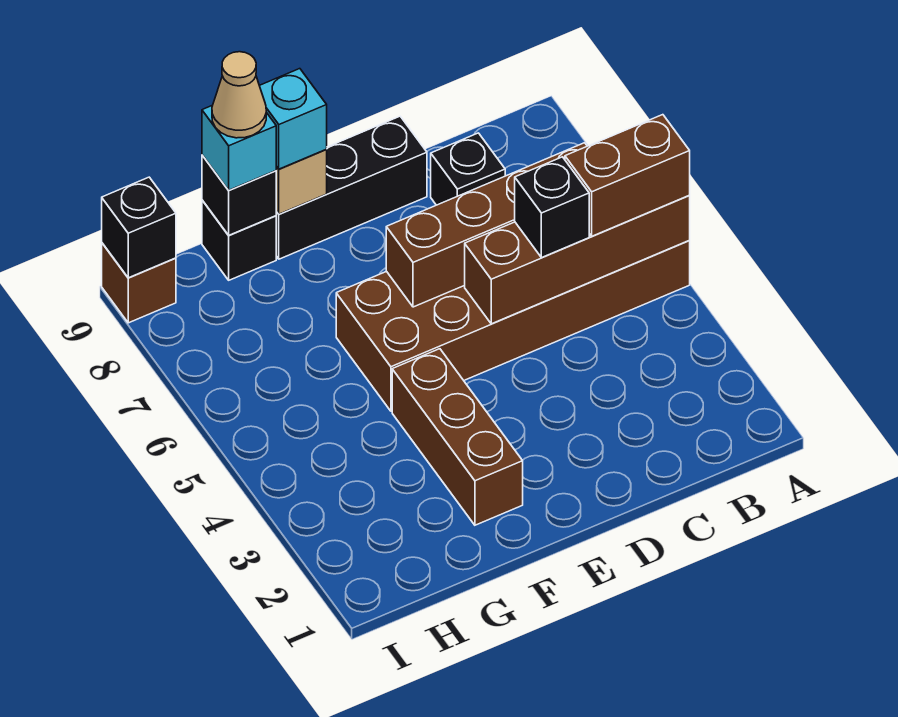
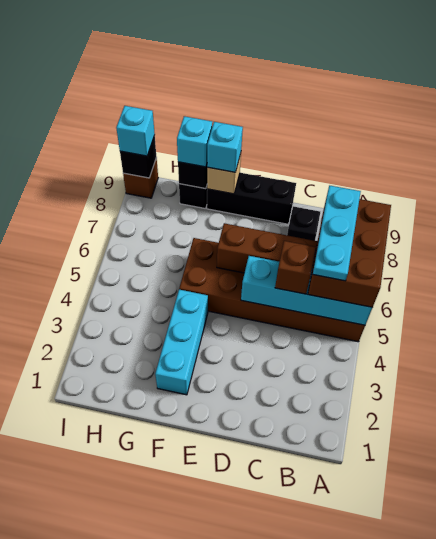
brown brick A5:D5 level 2 -> cyan brick A5:D5 level 2
brown brick A5:B5 level 3 -> brown brick A5:B7 level 3
none -> cyan plate B5:B7 level 4
black brick C5 level 3 -> brown brick C5 level 3
brown brick F2:F4 level 1 -> cyan brick F2:F4 level 1
tan cone G9 level 4 -> none
none -> cyan brick I9 level 3

